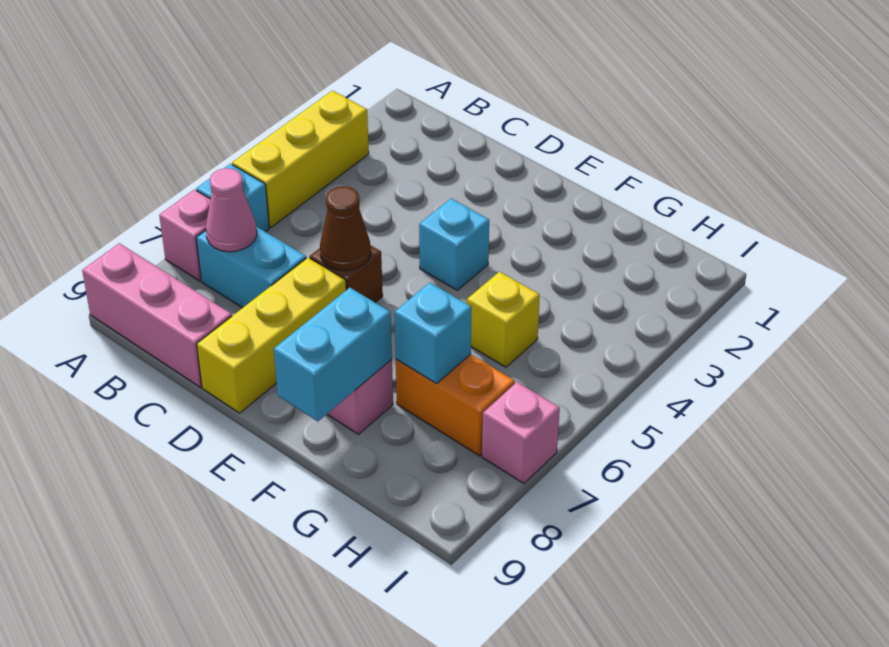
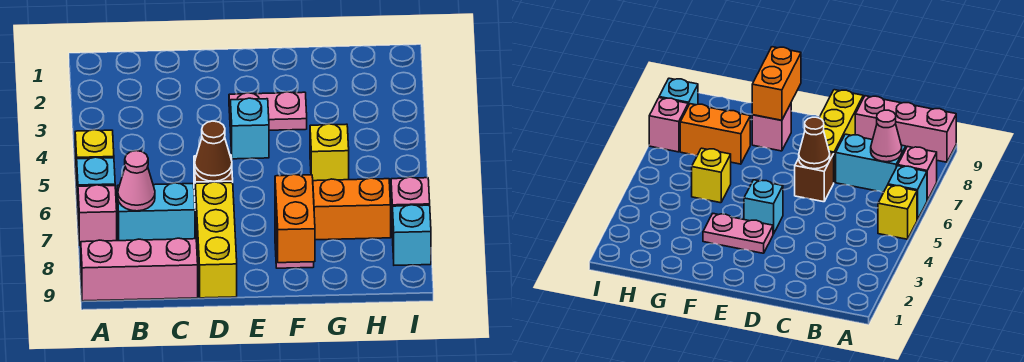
yellow brick A3:A5 level 1 -> yellow brick A5 level 1
none -> pink plate E3:F3 level 1
cyan brick F8:F9 level 2 -> orange brick F8:F9 level 2
cyan brick G7 level 2 -> cyan brick I8 level 1

